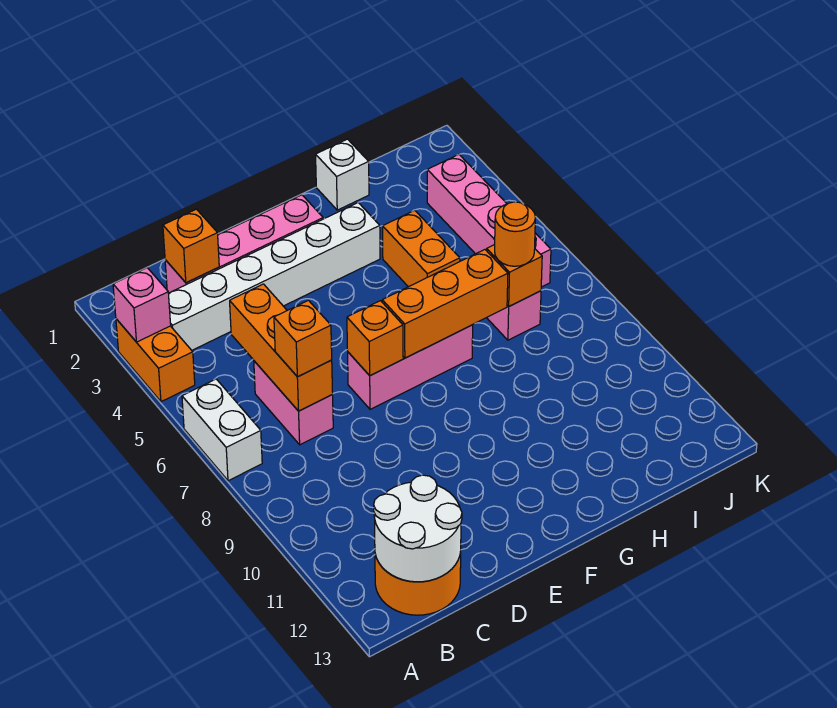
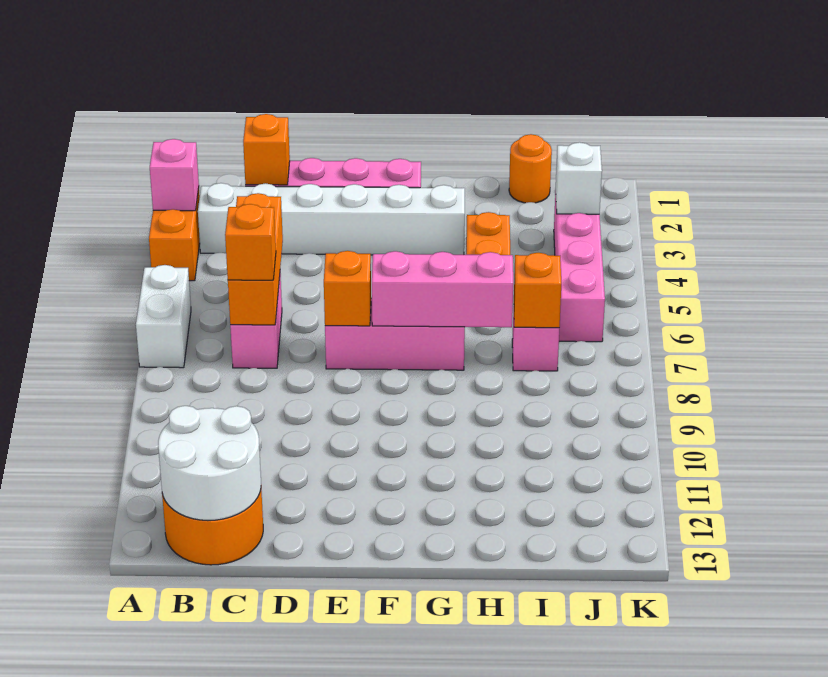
orange brick F7:H7 level 2 -> pink brick F7:H7 level 2
white brick H1 level 1 -> white brick J3 level 2
orange round brick I7 level 3 -> orange round brick I1 level 1

